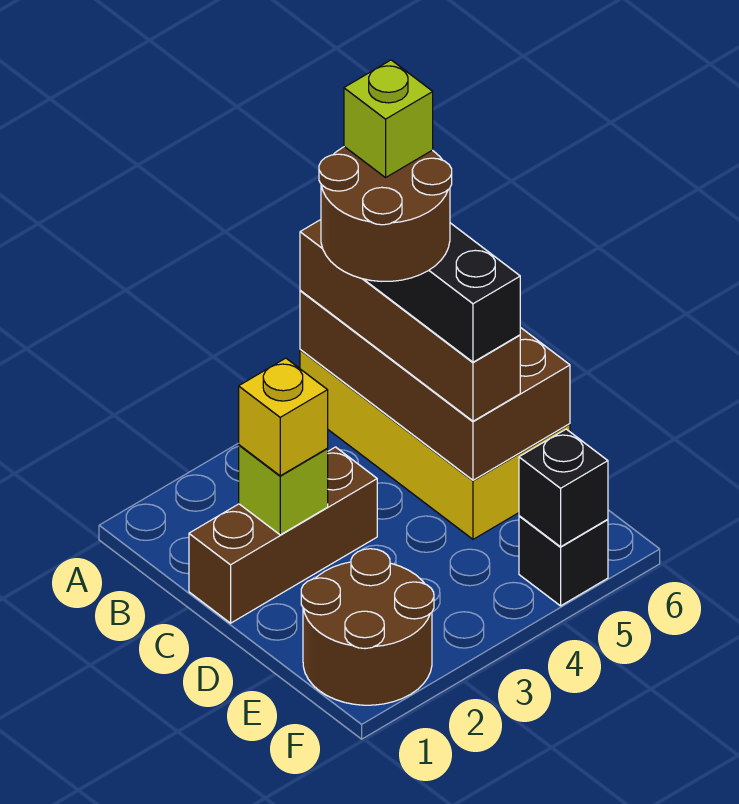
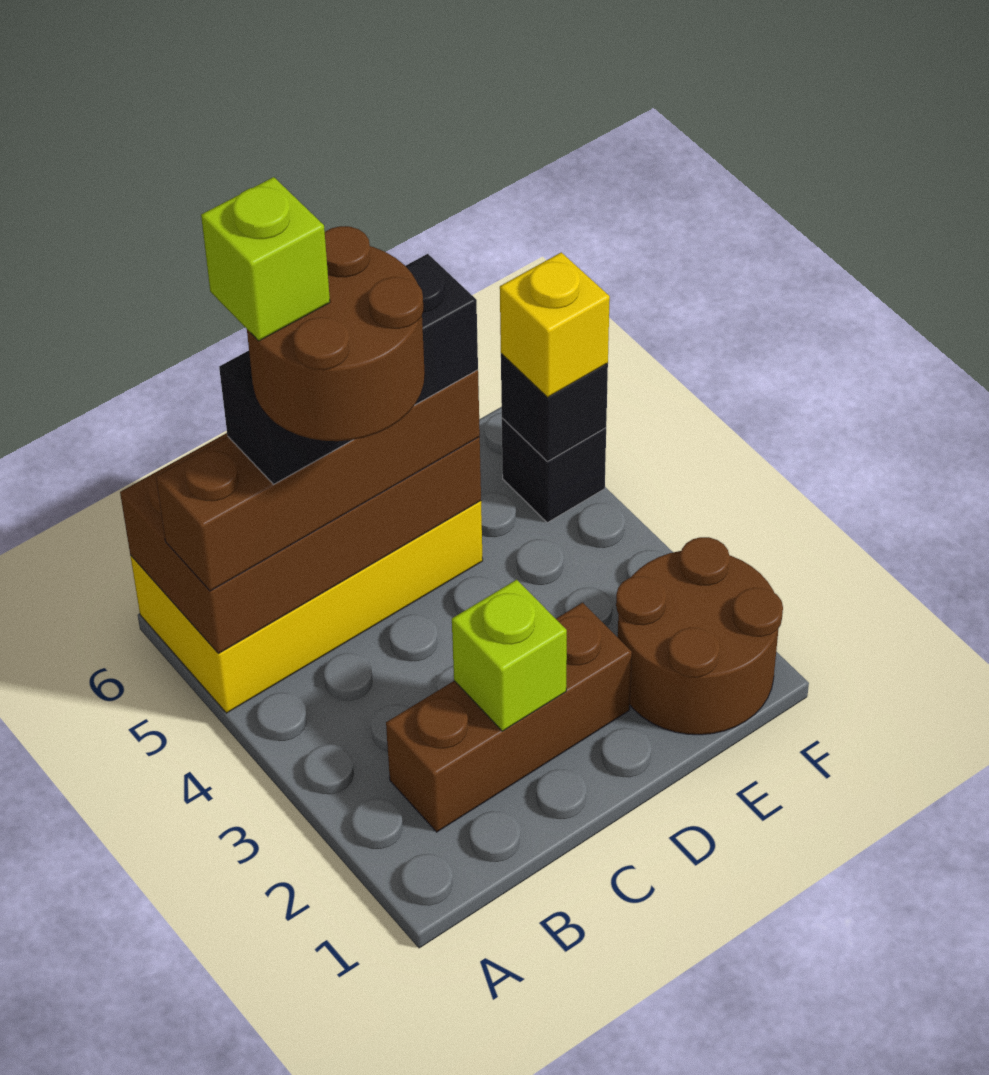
brown brick C1:C3 level 1 -> brown brick B2:D2 level 1
yellow brick C2 level 3 -> yellow brick F5 level 3

